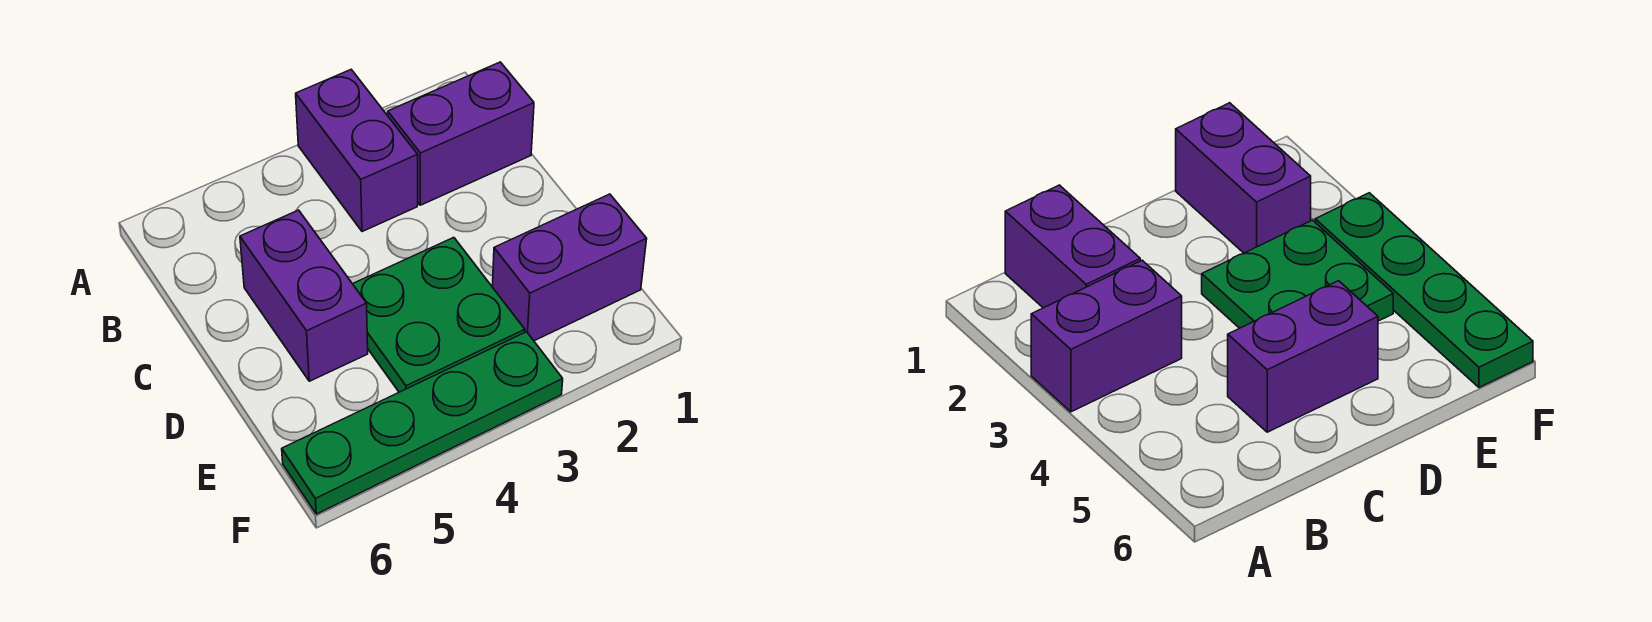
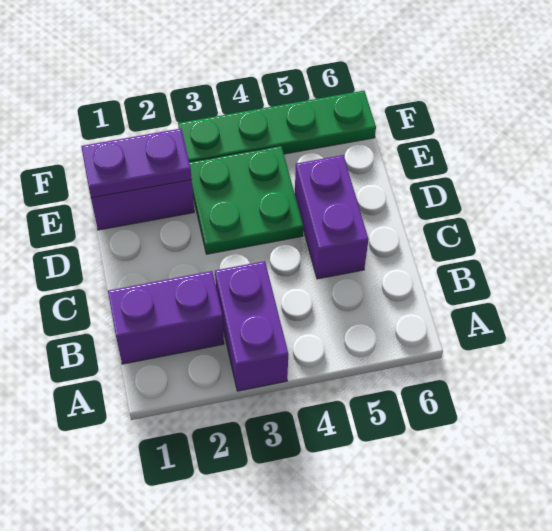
none -> purple plate E1:E2 level 2

